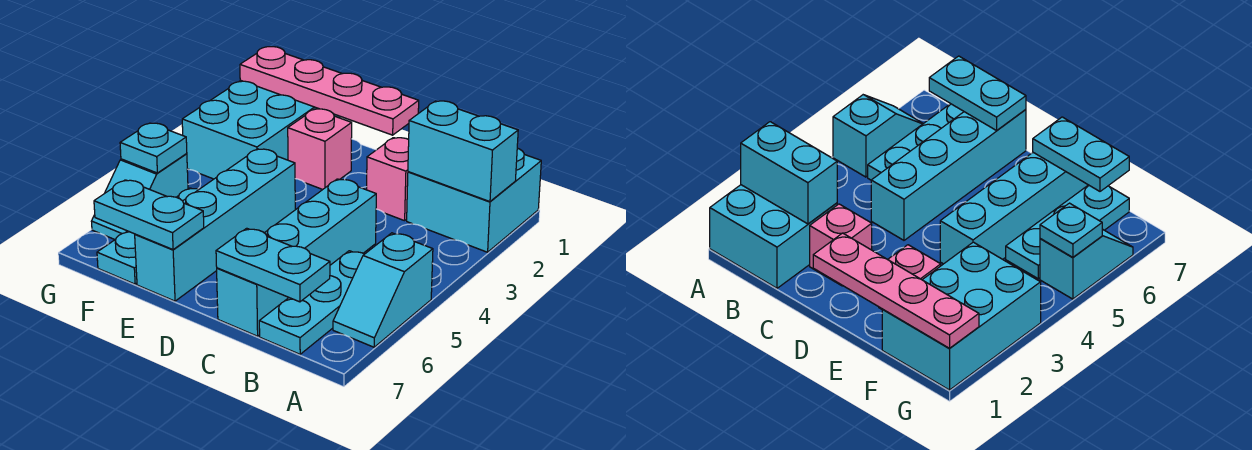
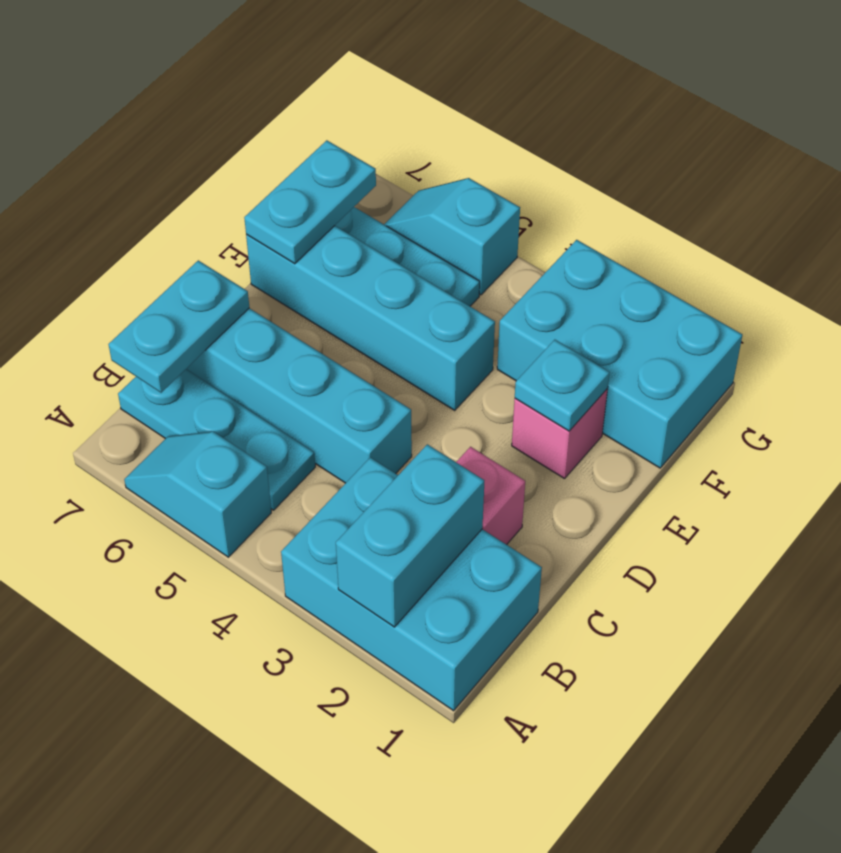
cyan brick A1:B2 level 1 -> cyan brick A1:B3 level 1
pink plate D1:G1 level 2 -> none
cyan plate G5 level 2 -> cyan plate E2 level 2

